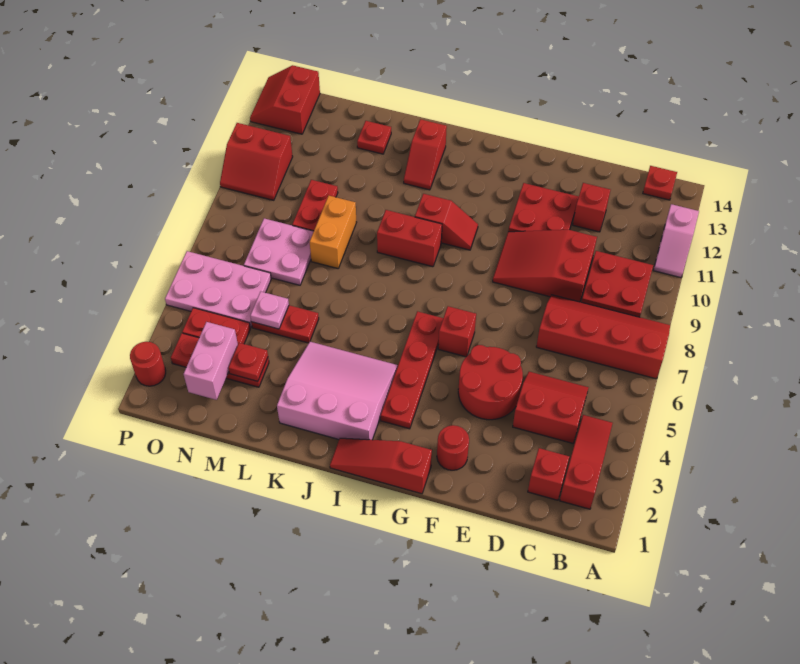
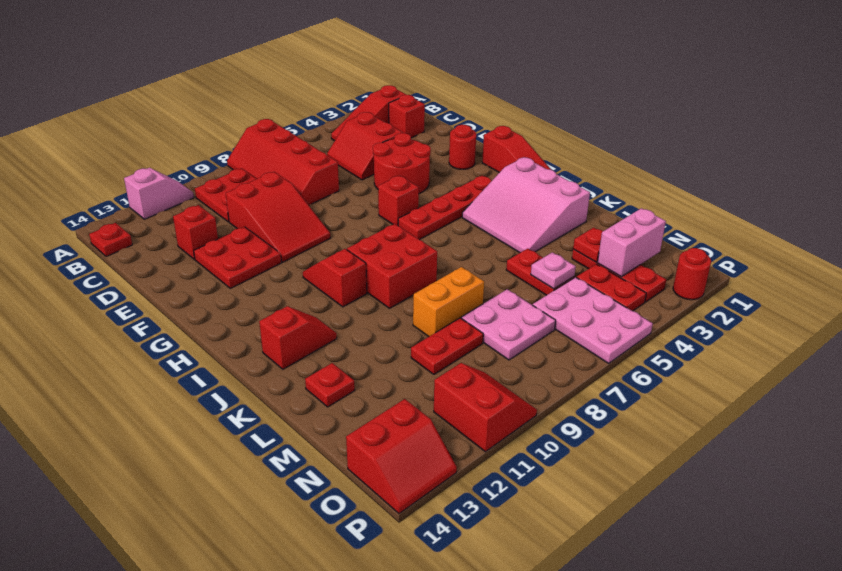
red brick I9:J9 level 1 -> red brick I8:J9 level 1

